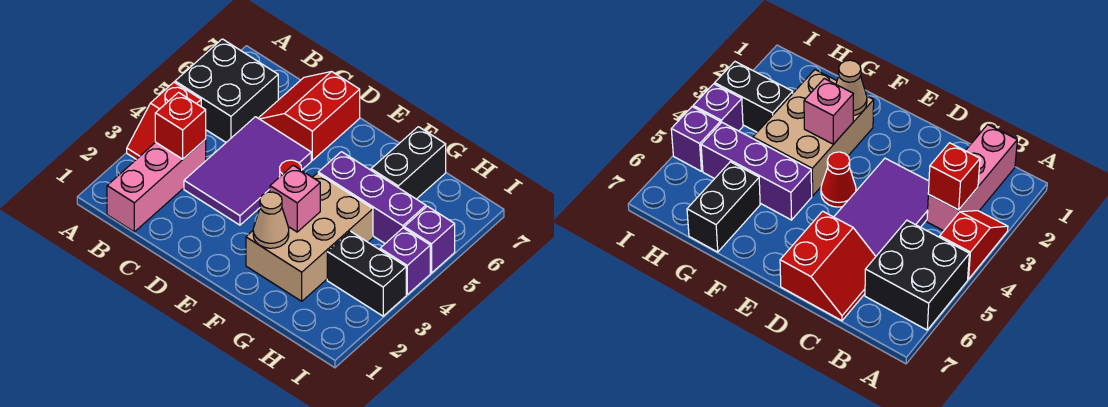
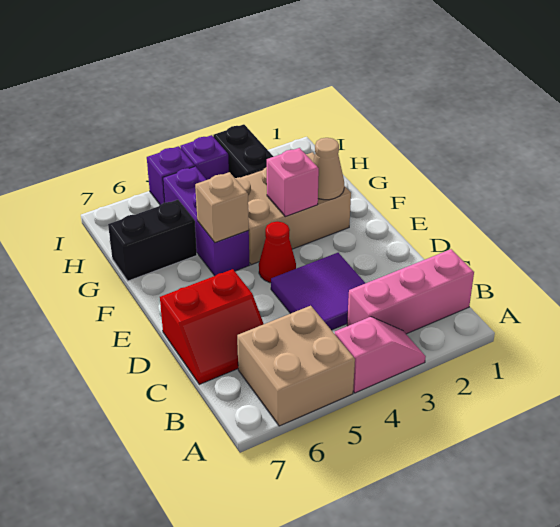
red slope A3:A4 level 1 top 4 -> pink slope A3:A4 level 1 top 4
black brick A5:B6 level 1 -> tan brick A5:B6 level 1
red brick B3 level 2 -> none
purple tile C3:D5 level 1 -> purple tile C3:D4 level 1
none -> tan brick F5 level 2

